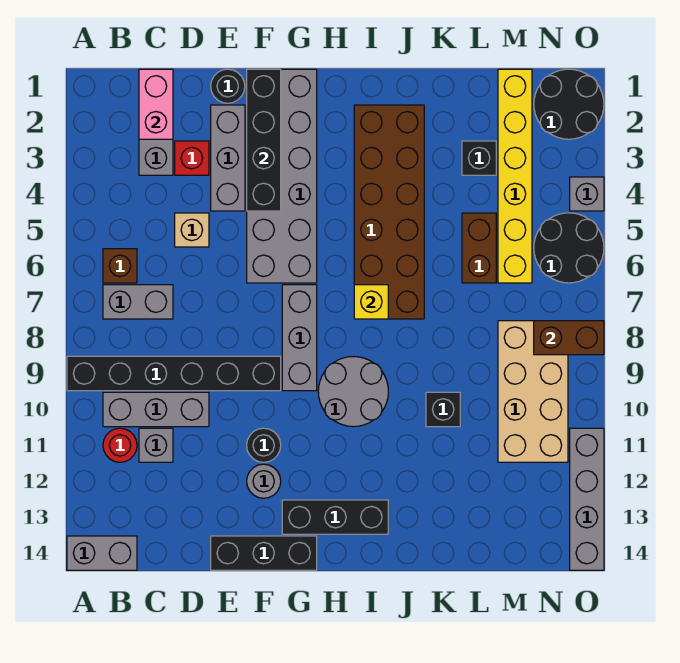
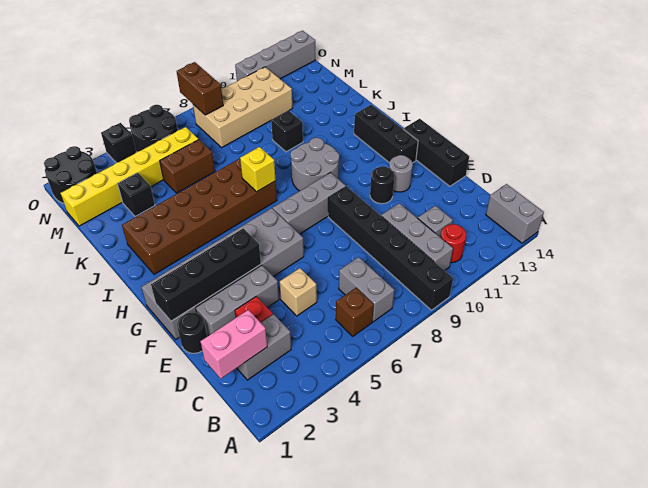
grey brick O4 level 1 -> black brick O4 level 1

